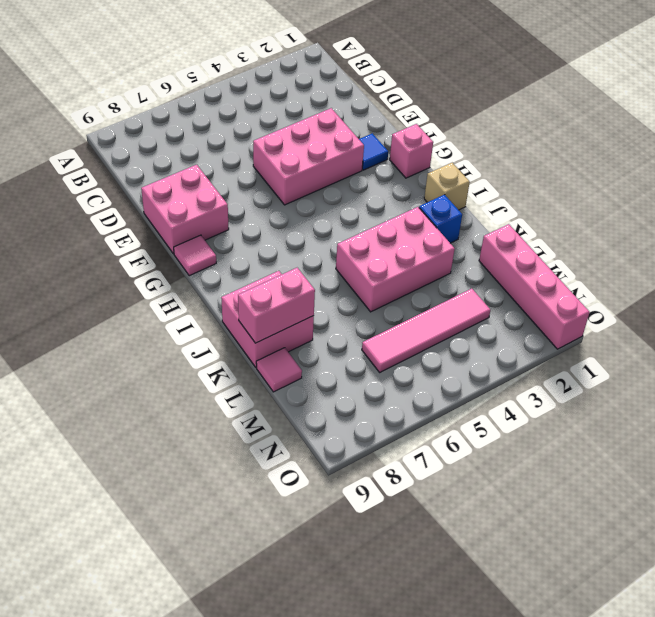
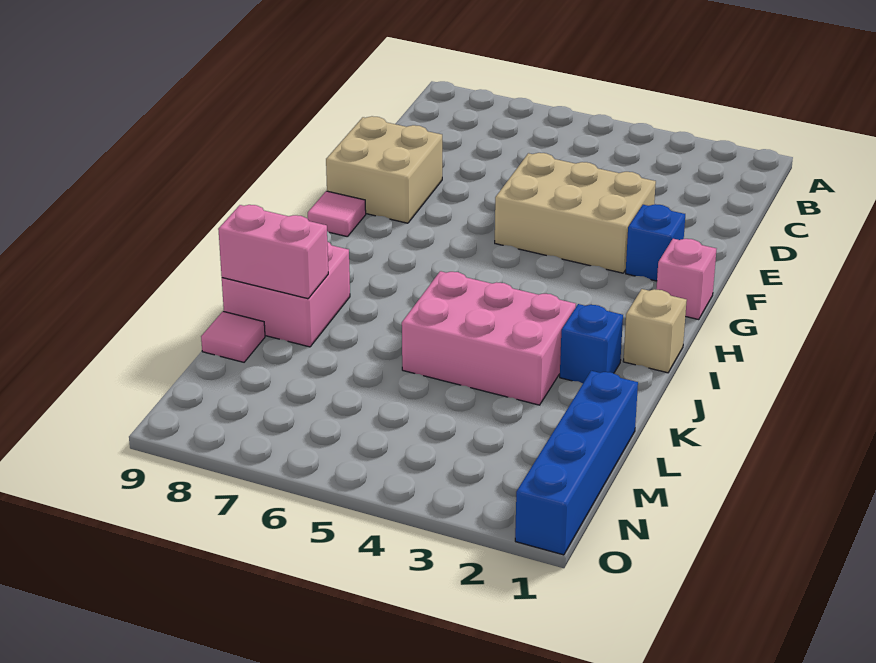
pink brick E3:F5 level 1 -> tan brick E3:F5 level 1
pink brick E8:F9 level 1 -> tan brick E8:F9 level 1
blue tile F2 level 1 -> blue brick F2 level 1
pink brick L1:O1 level 1 -> blue brick L1:O1 level 1
pink tile M3:M6 level 1 -> none

